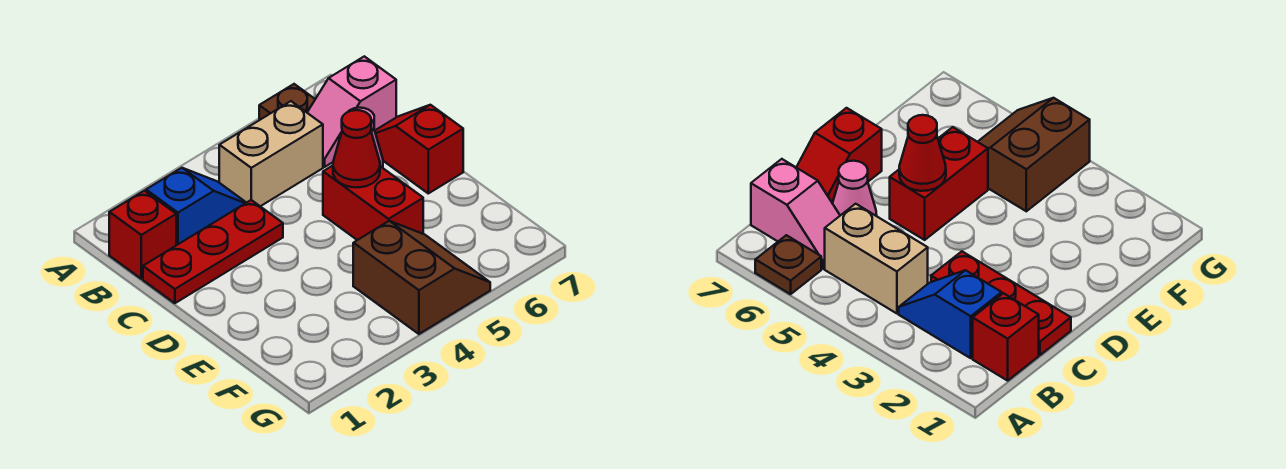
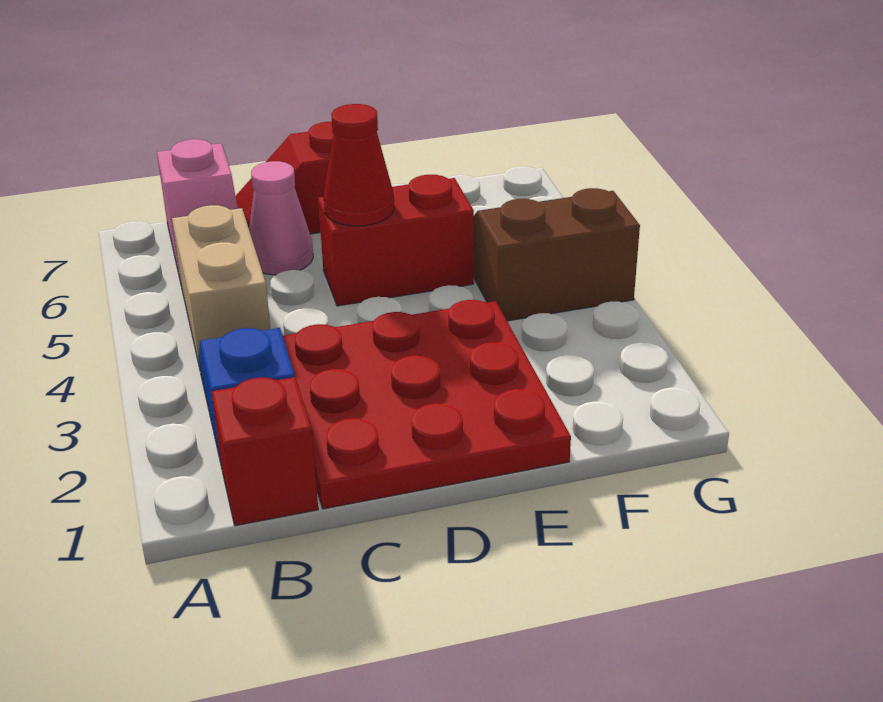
brown plate A6 level 1 -> none
red plate C1:C3 level 1 -> red plate C1:E3 level 1

